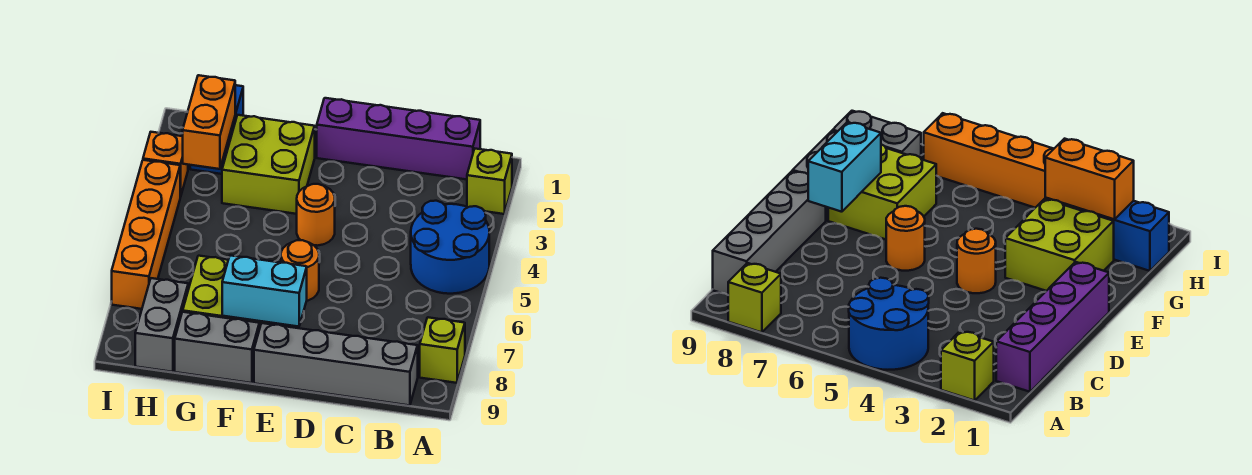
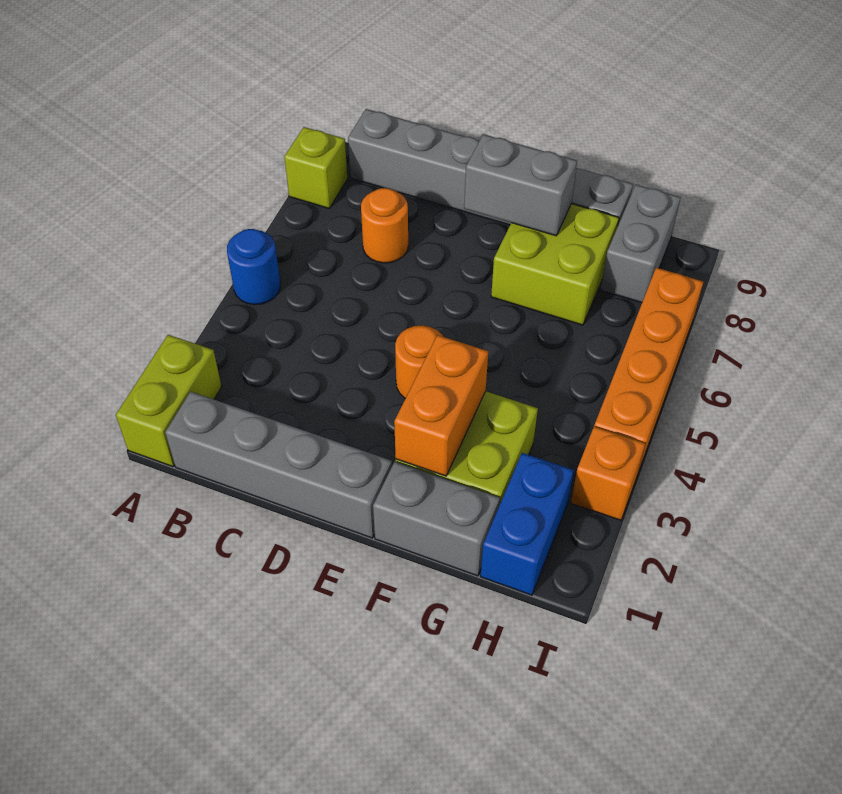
lime brick A2 level 1 -> lime brick A1:A2 level 1
blue round brick A4:B5 level 1 -> blue round brick A5 level 1
purple brick B1:E1 level 1 -> grey brick B1:E1 level 1
orange round brick E6 level 1 -> orange round brick C7 level 1
cyan brick E8:F8 level 2 -> grey brick E8:F8 level 2
none -> grey brick F1:G1 level 1
orange brick H2:H3 level 2 -> orange brick F2:F3 level 2

